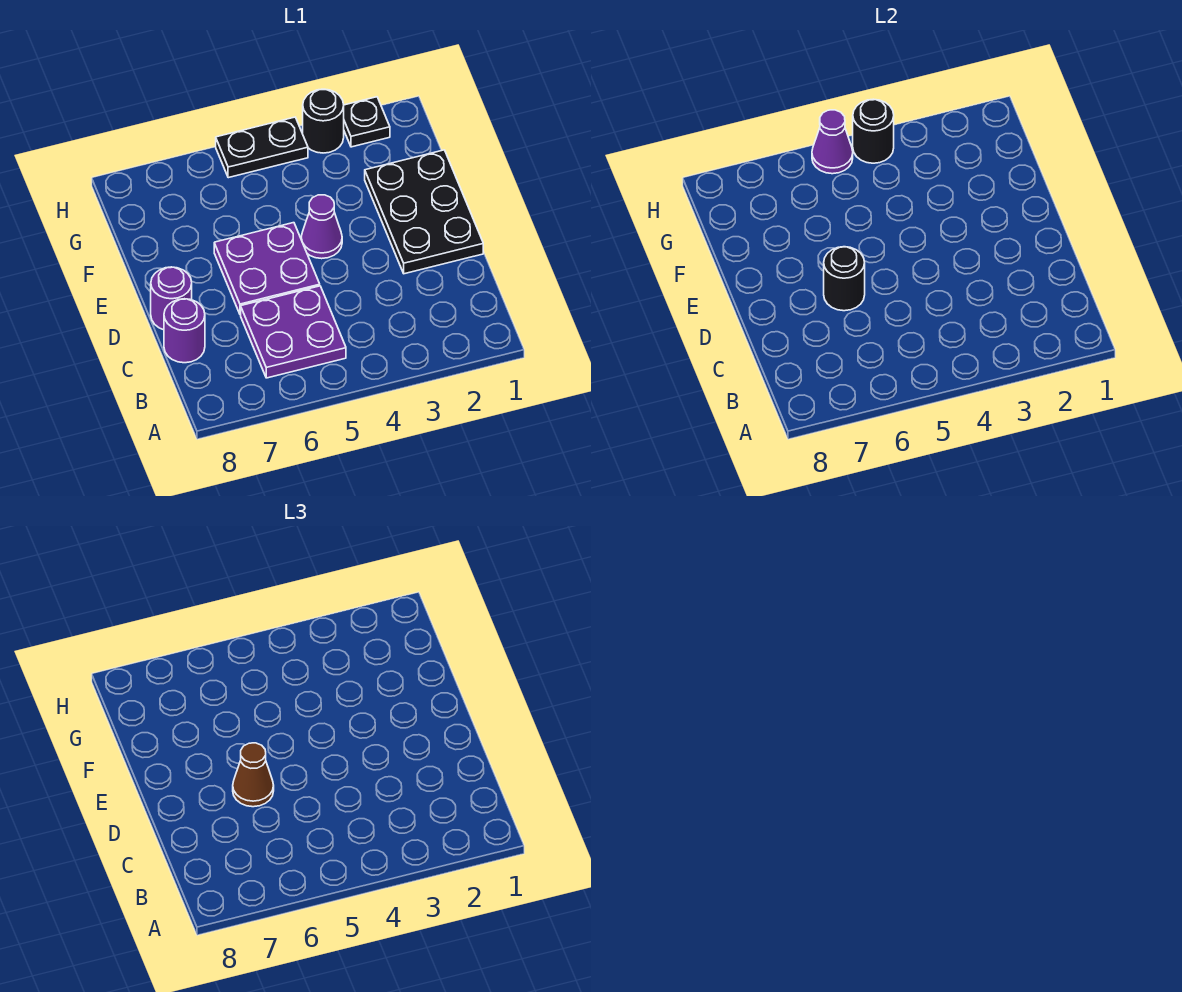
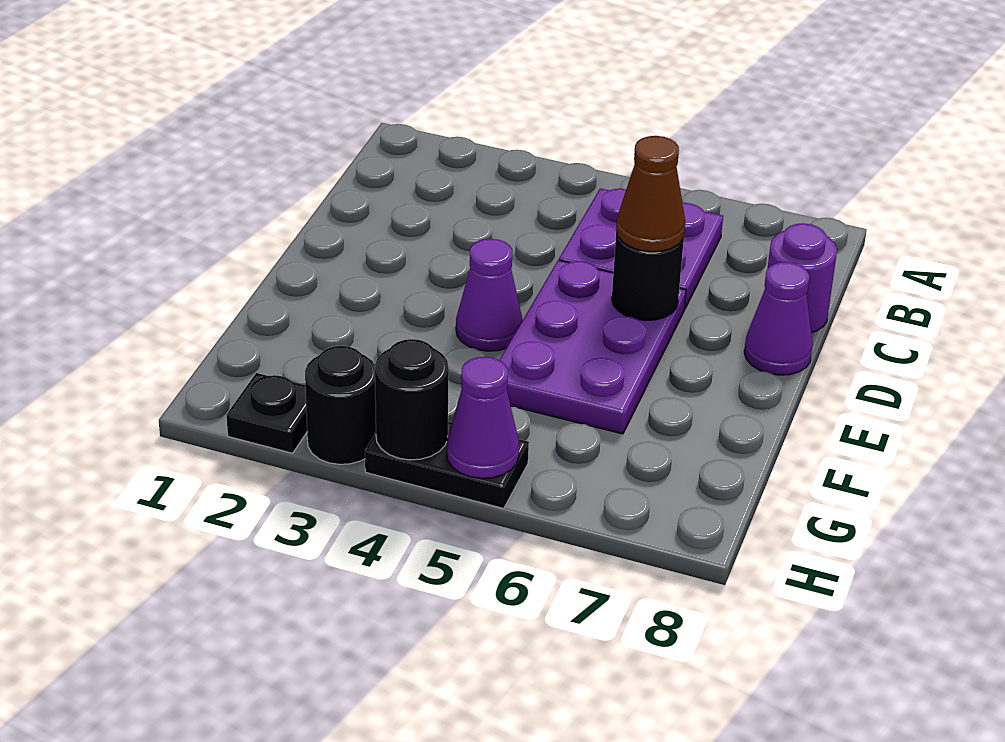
black plate D1:F2 level 1 -> none
purple plate D5:E6 level 1 -> purple plate D5:F6 level 1
purple round brick D8 level 1 -> purple cone D8 level 1

